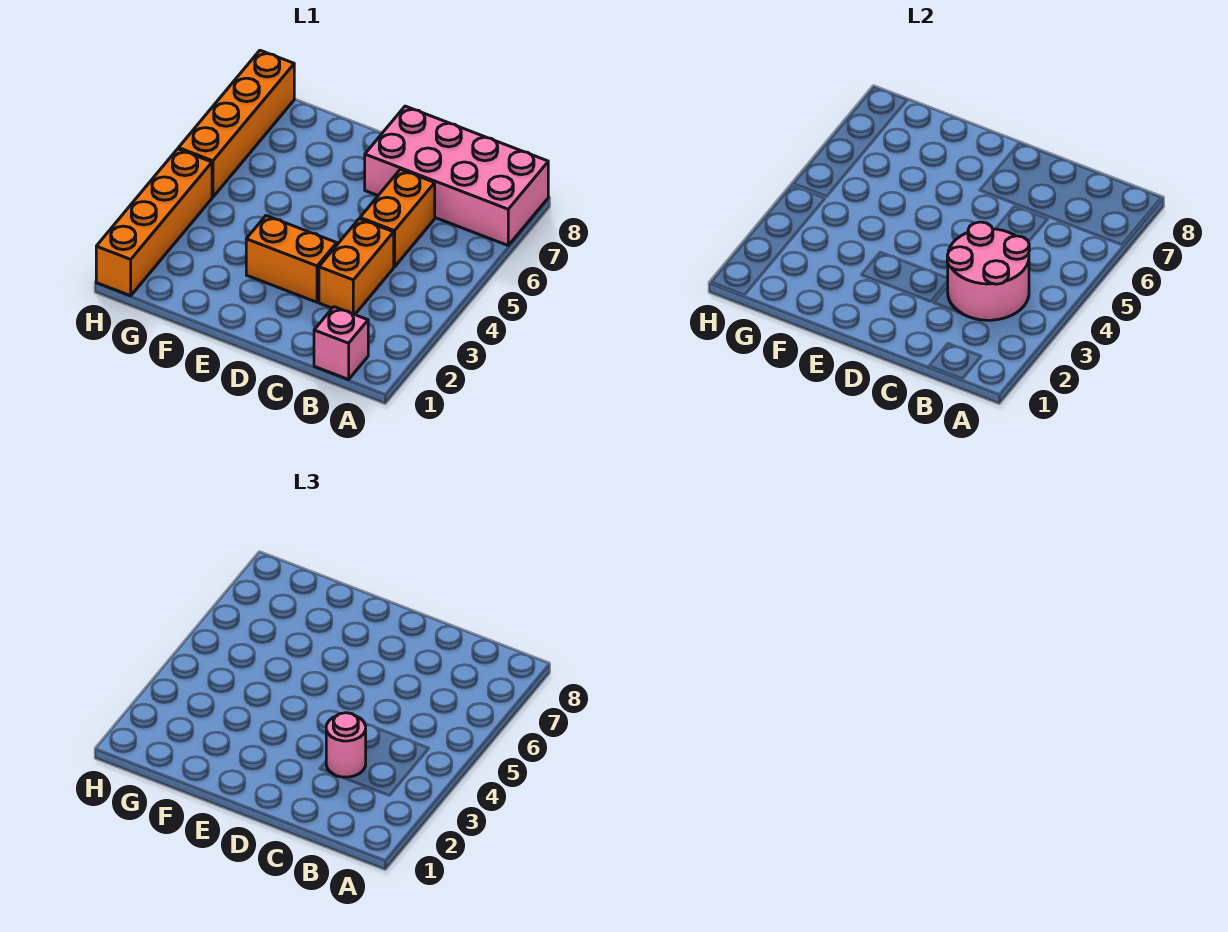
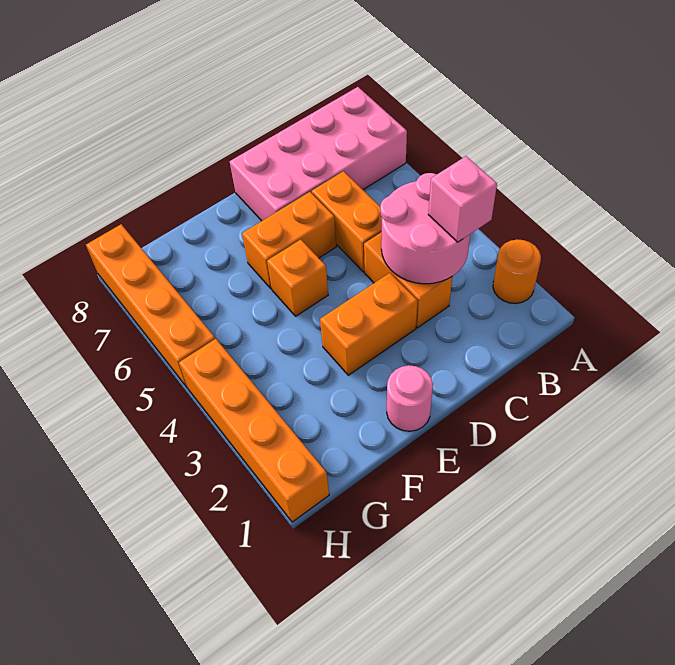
none -> orange round brick A2 level 1
pink brick B1 level 1 -> pink brick B3 level 3
pink round brick C3 level 3 -> pink round brick E1 level 1
none -> orange brick D6:E6 level 1
none -> orange brick E5 level 1

